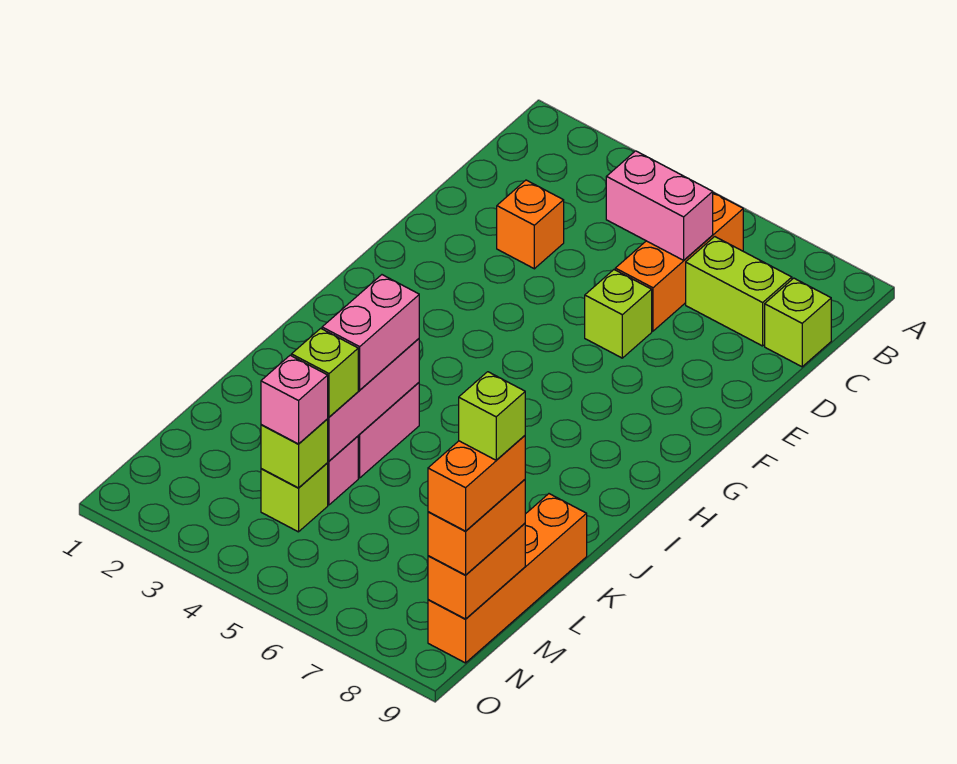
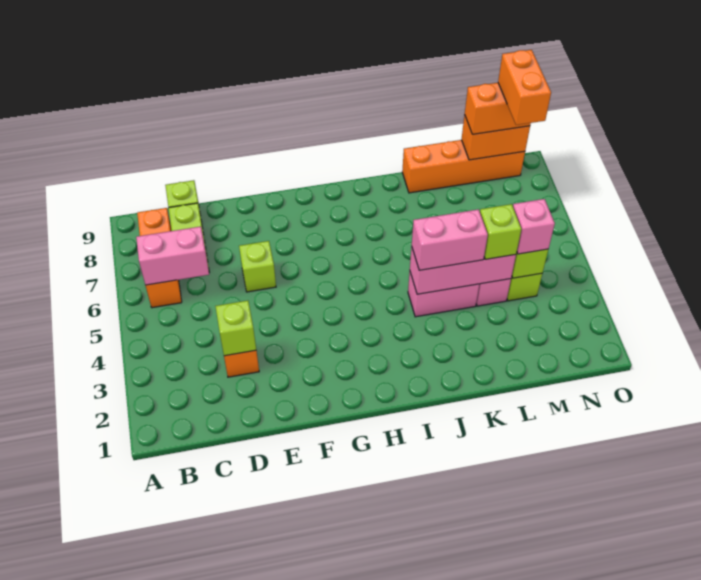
orange brick B6:D6 level 1 -> orange brick B6:B8 level 1
pink brick C5:C6 level 2 -> pink brick B6:C6 level 2
orange brick M9:N9 level 4 -> orange brick N8:N9 level 4
lime brick M9 level 5 -> lime brick D3 level 2

